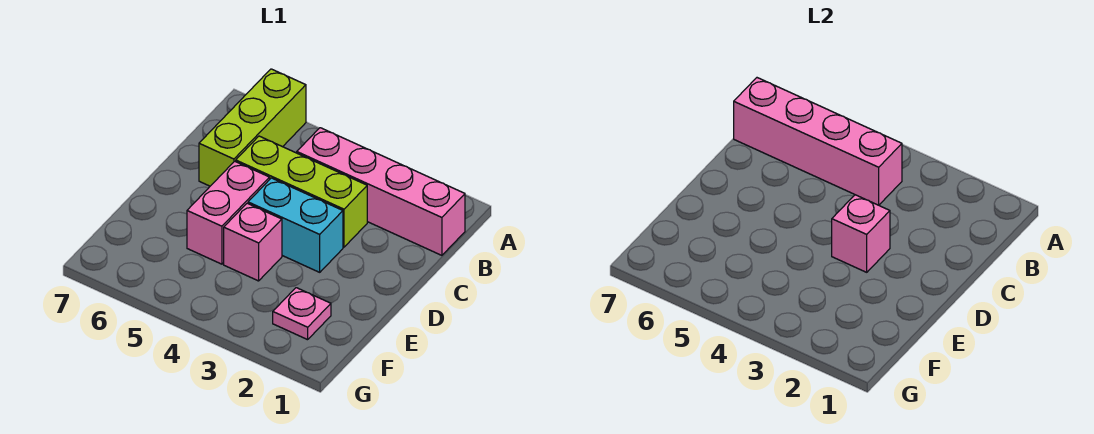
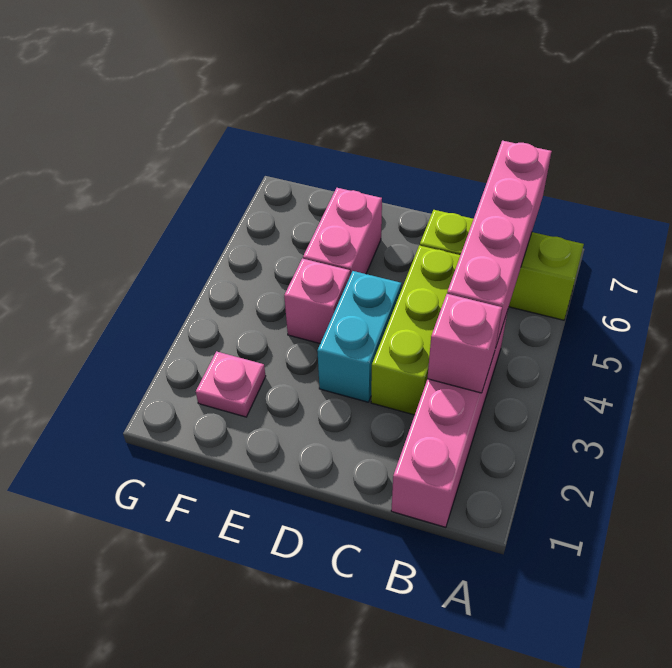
pink brick D3 level 2 -> pink brick B3 level 2
pink brick D5:E5 level 1 -> pink brick E5:E6 level 1

